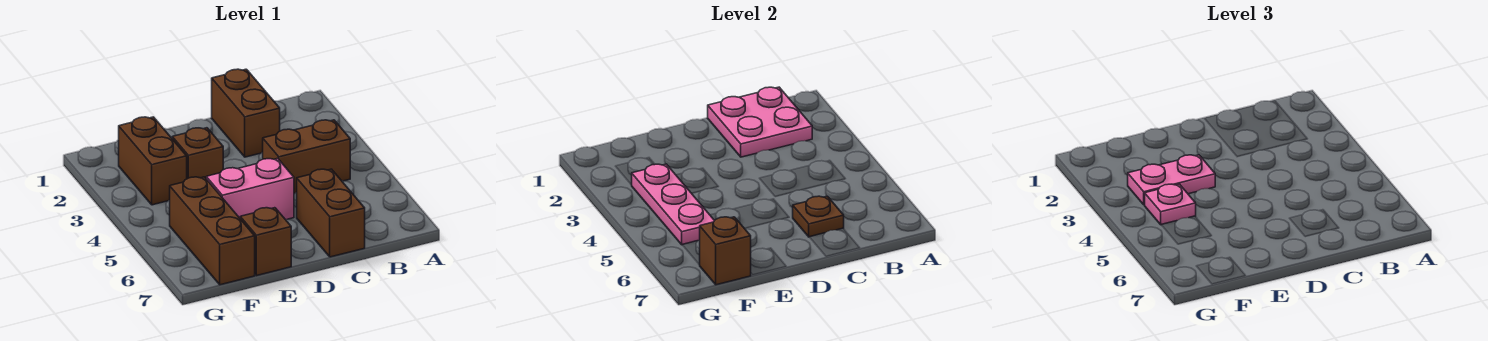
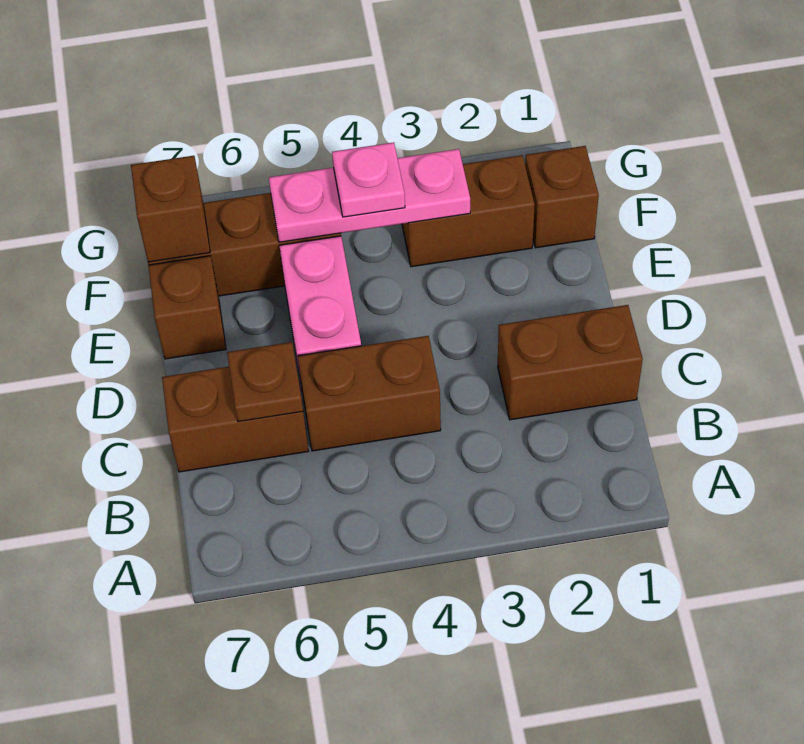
pink plate B1:C2 level 2 -> none
brown brick B4:C4 level 1 -> brown brick C4:C5 level 1
brown brick E3 level 1 -> brown brick F1 level 1
pink plate E3:F3 level 3 -> none

